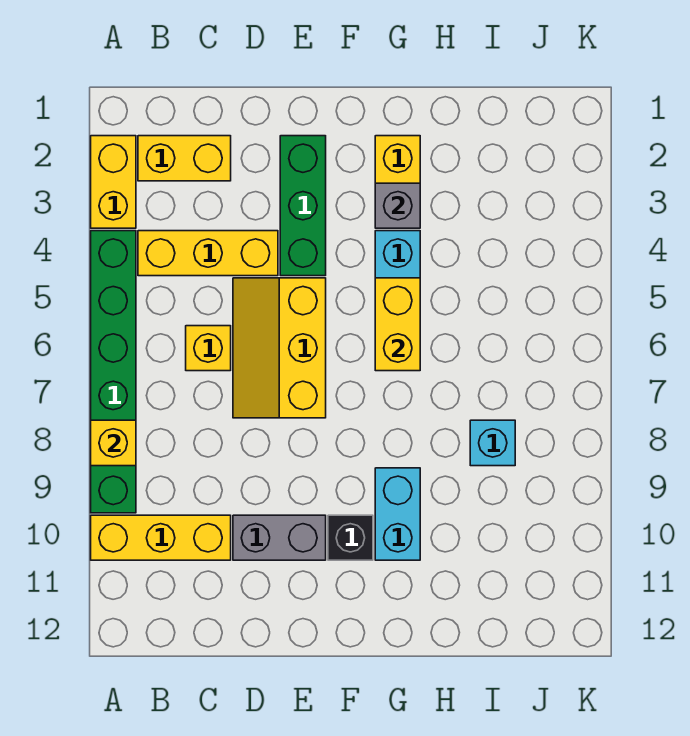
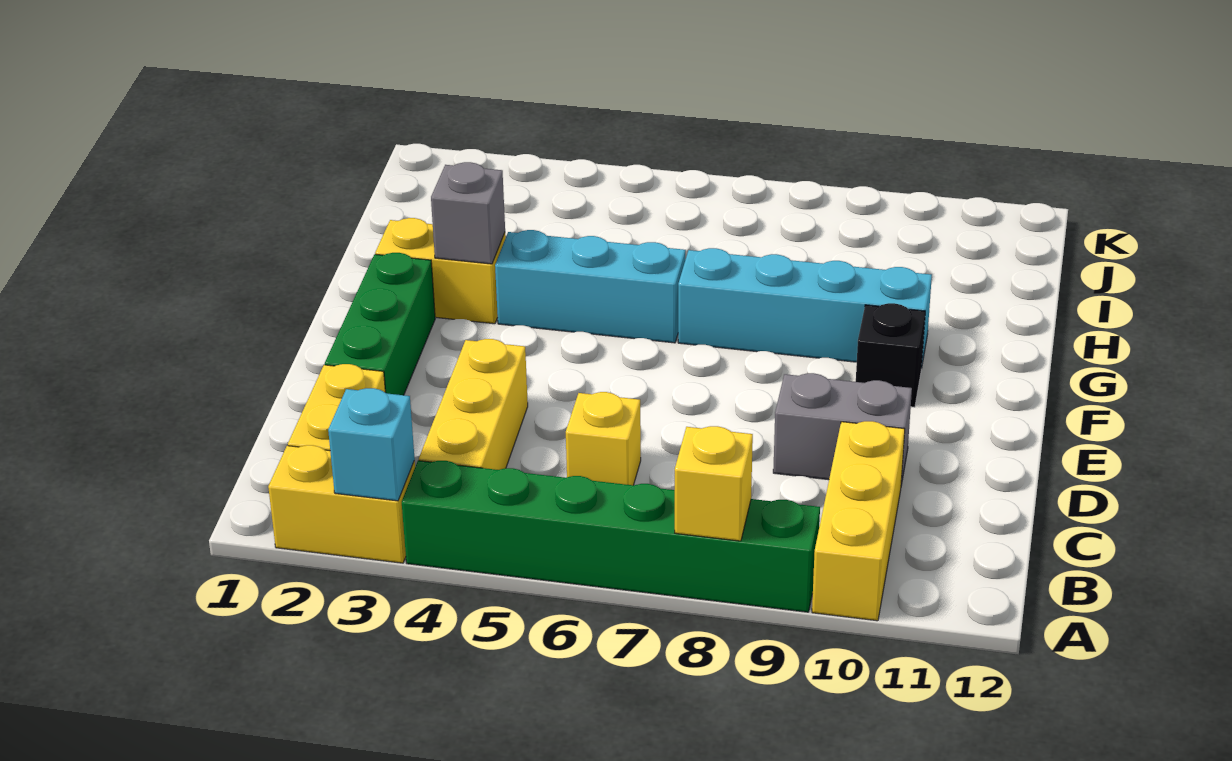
yellow slope D5:E7 level 1 top E -> none
grey brick D10:E10 level 1 -> grey brick D9:D10 level 1
green brick E2:E4 level 1 -> green brick D2:F2 level 1
yellow brick G5:G6 level 2 -> none
cyan brick G9:G10 level 1 -> cyan brick G7:G10 level 1
cyan brick I8 level 1 -> cyan brick A3 level 2

